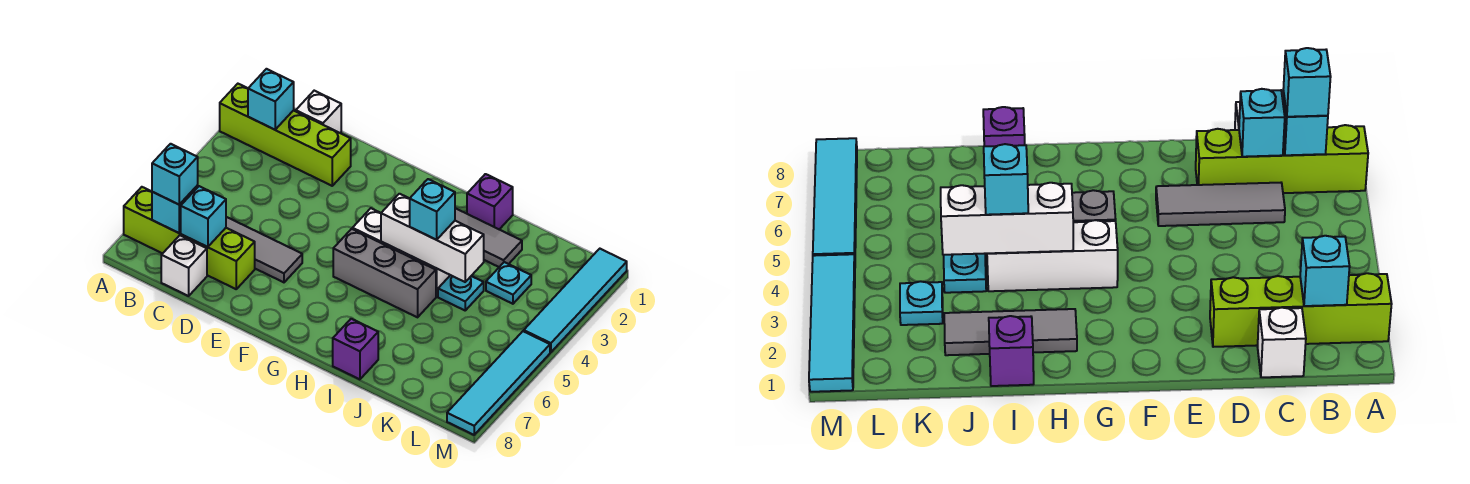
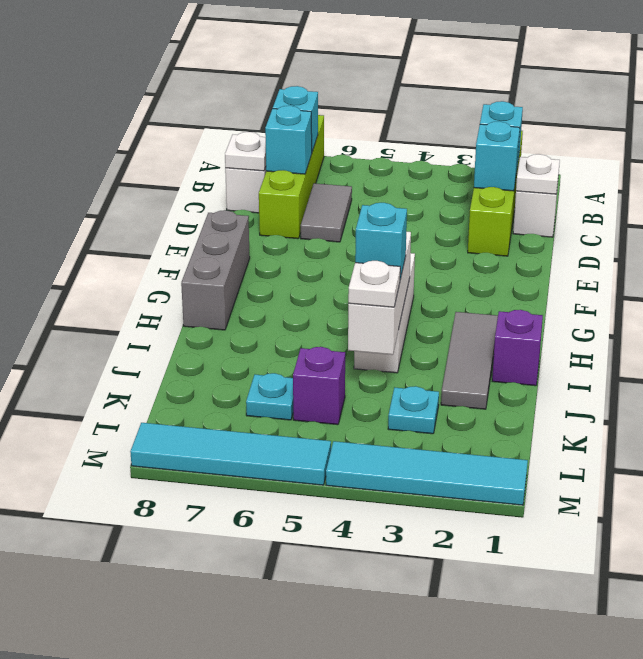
cyan brick B7 level 3 -> cyan brick C2 level 2
none -> white plate C1 level 2
grey tile C6:E6 level 1 -> grey tile C6:D6 level 1
none -> white plate C8 level 2
grey brick G5:I5 level 1 -> grey brick F8:H8 level 1
purple brick I8 level 1 -> purple brick K5 level 1
cyan plate J4 level 1 -> cyan plate K6 level 1
none -> white plate J4 level 3

